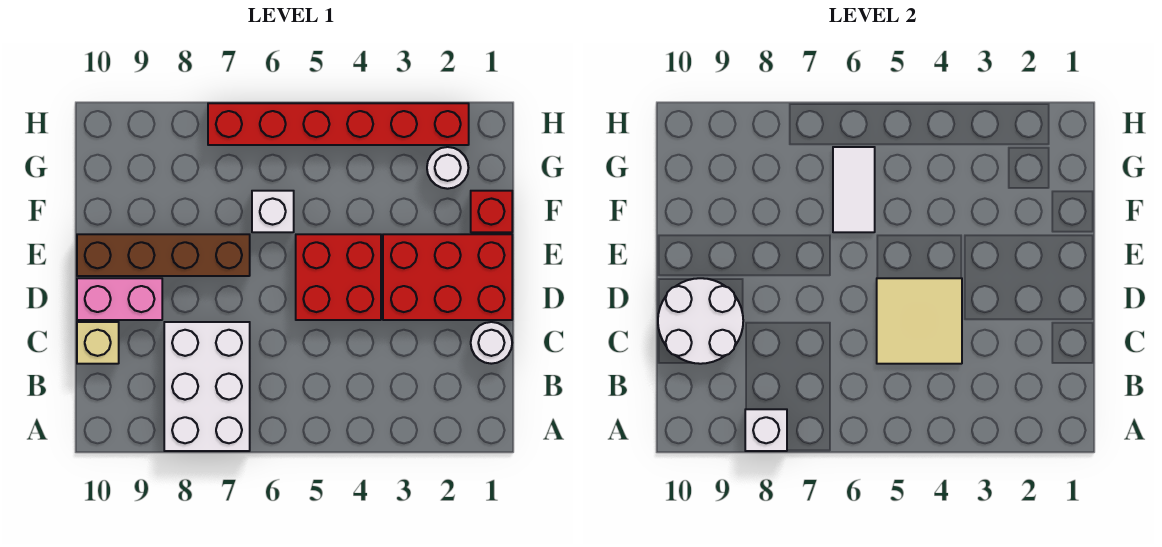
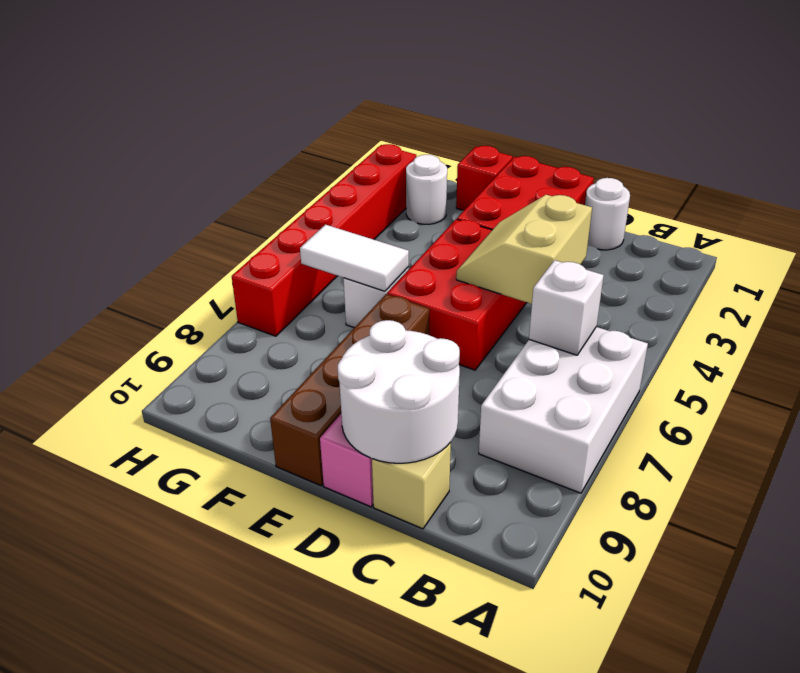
white brick A7:C8 level 1 -> white brick A6:B8 level 1
white brick A8 level 2 -> white brick B6 level 2
tan tile C4:D5 level 2 -> tan slope C4:D5 level 2 top C
red brick D4:E5 level 1 -> red brick D4:E6 level 1

